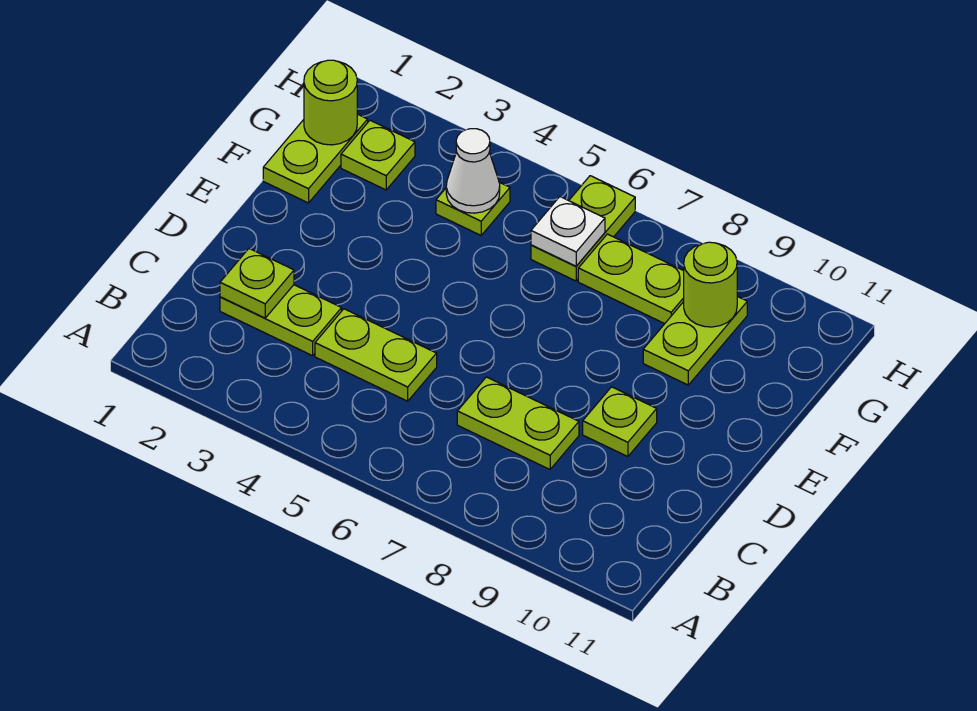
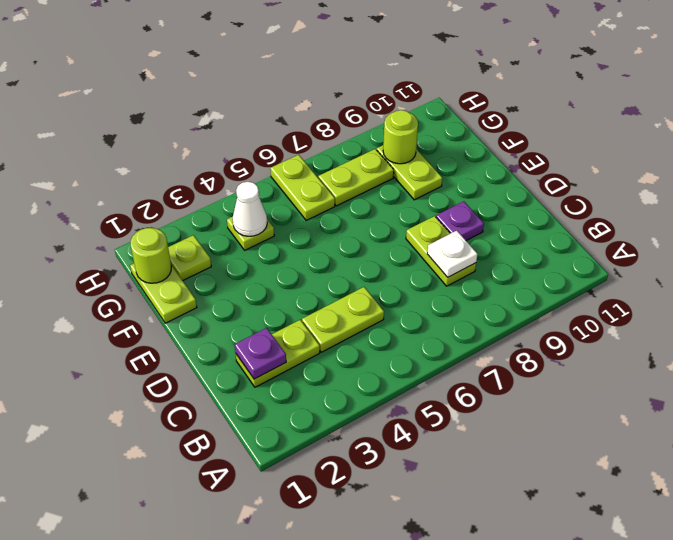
lime plate C2 level 2 -> purple plate C2 level 2
lime plate C7:C8 level 1 -> lime plate C8:D8 level 1
lime plate D9 level 1 -> purple plate D9 level 1
white plate G6 level 2 -> white plate C8 level 2

